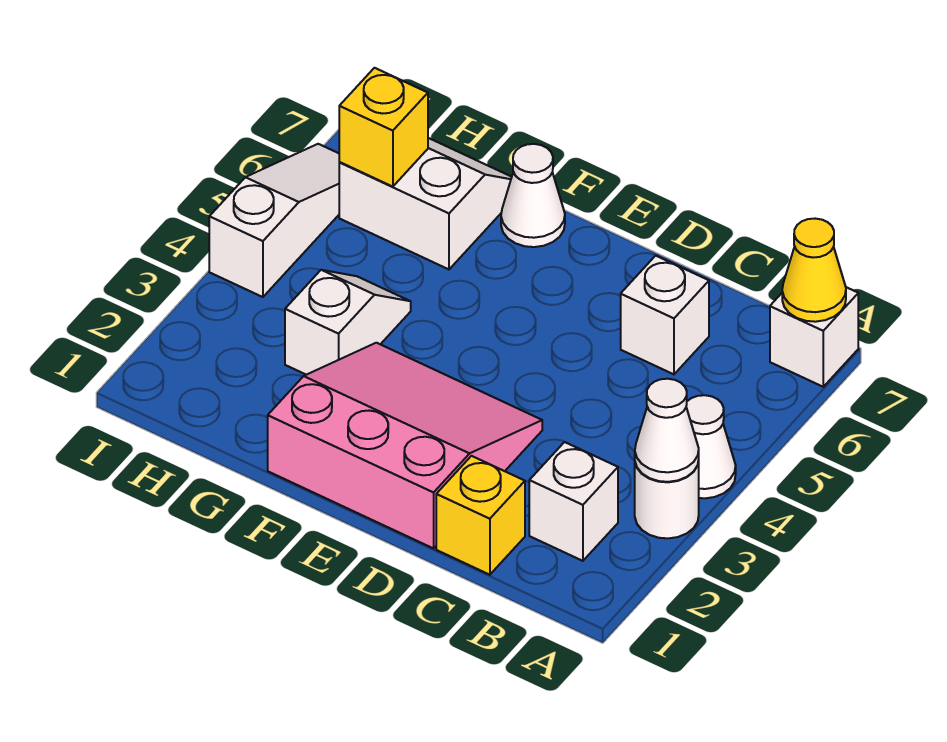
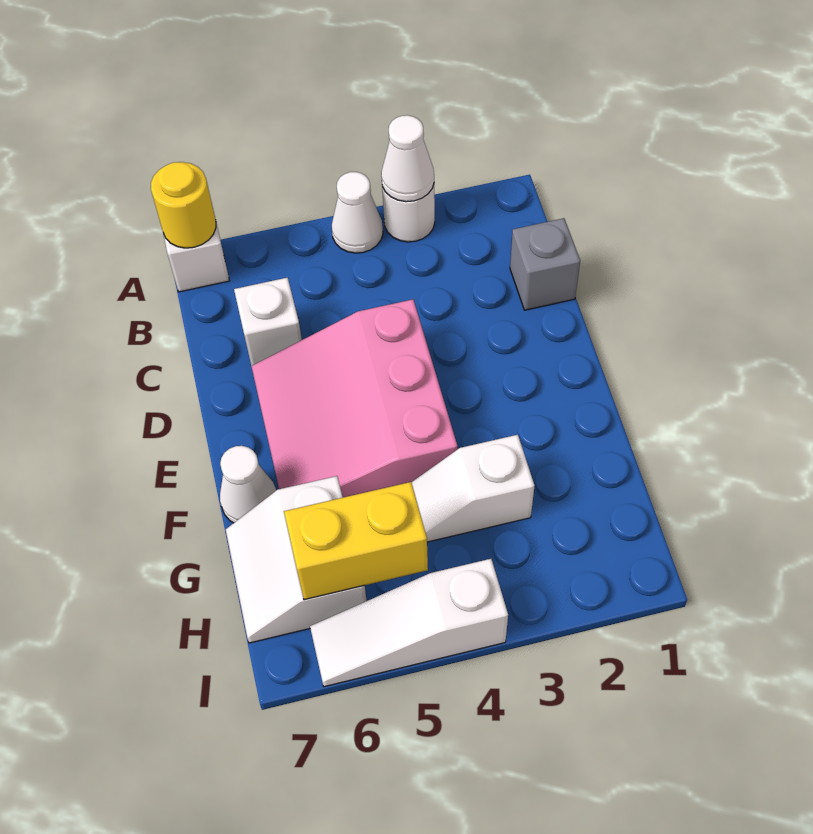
yellow cone A7 level 2 -> yellow round brick A7 level 2
white brick B2 level 1 -> none
yellow brick C1 level 1 -> grey brick C1 level 1
pink slope D1:F3 level 1 top 1 -> pink slope D4:F6 level 1 top 4
yellow brick H6 level 2 -> yellow brick H5:H6 level 2

